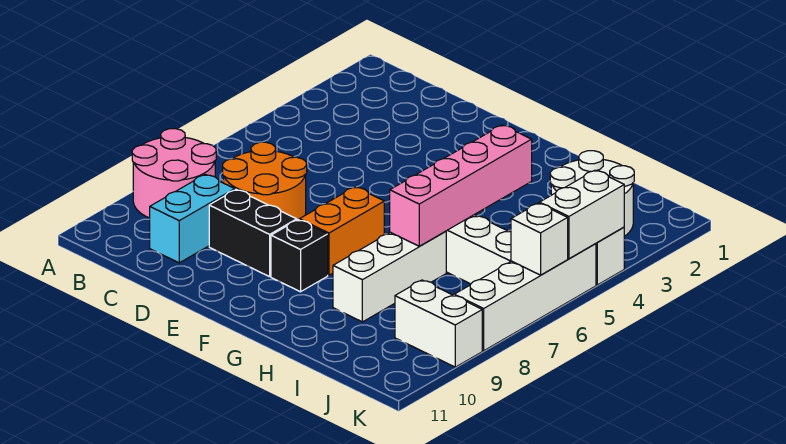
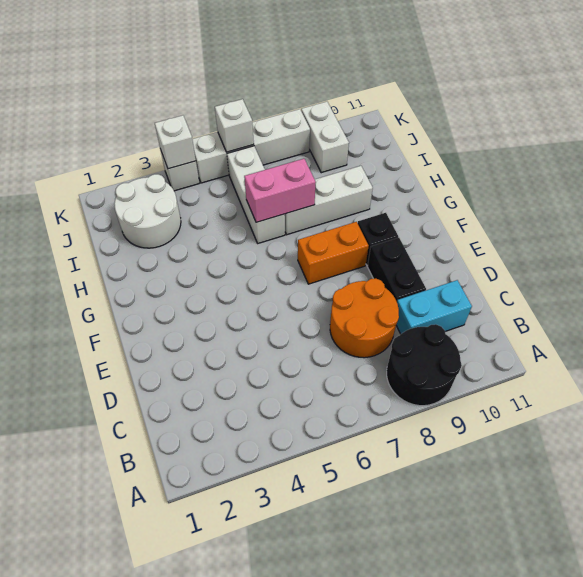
pink round brick A8:B9 level 1 -> black round brick A8:B9 level 1
pink brick H4:H7 level 2 -> pink brick H6:H7 level 2
white brick K4:K5 level 2 -> white brick K4 level 2

